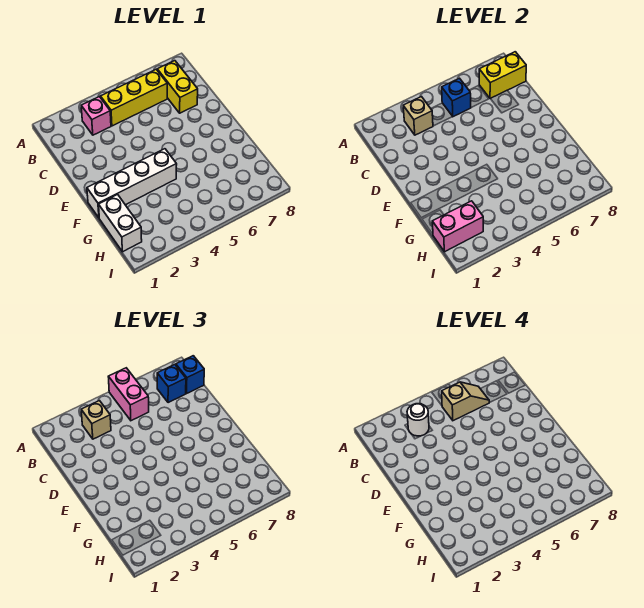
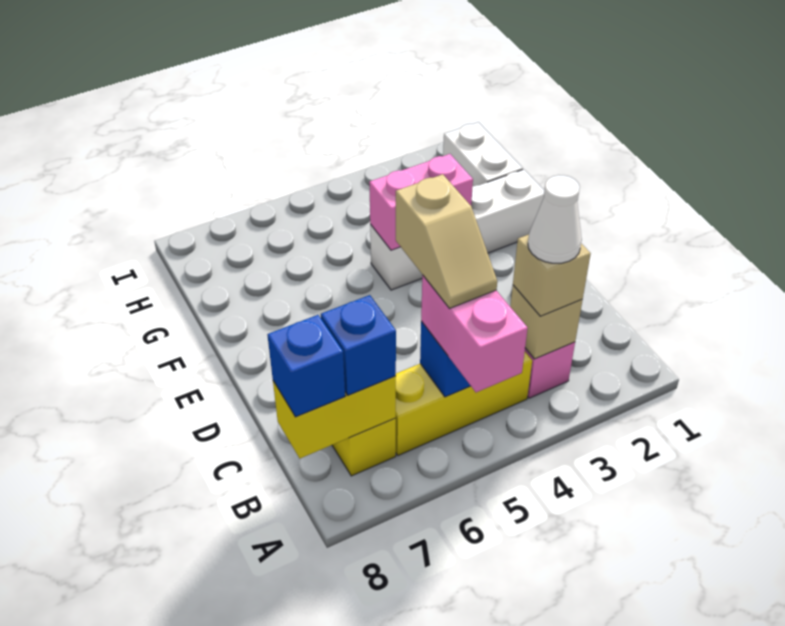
white round brick B3 level 4 -> white cone B3 level 4
tan slope B5:B6 level 4 top 5 -> tan slope B5:C5 level 4 top C
pink brick H1:H2 level 2 -> pink brick F3:F4 level 2

